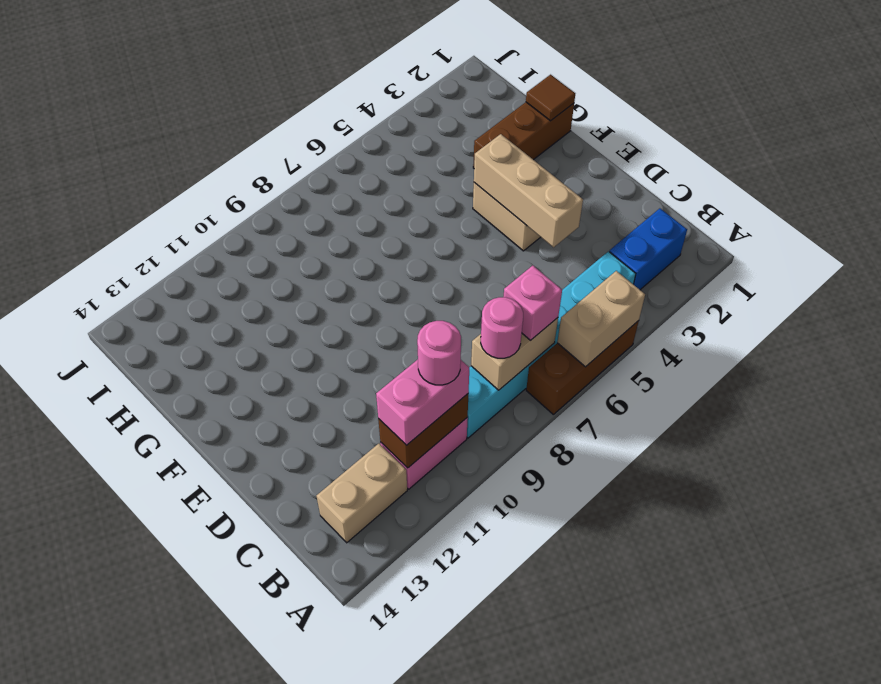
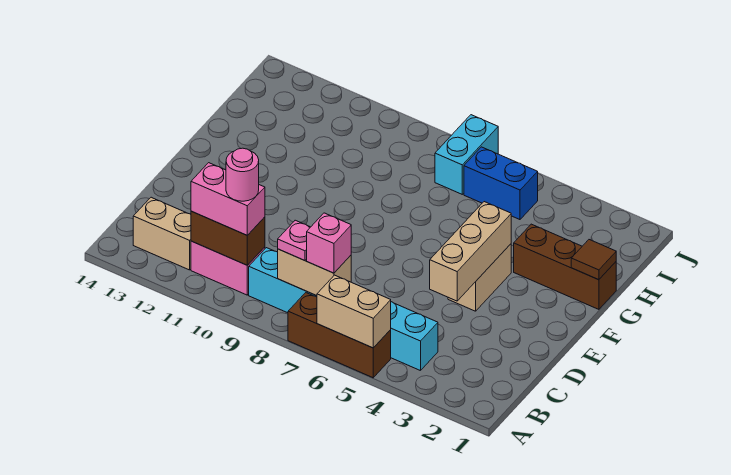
blue brick B2:B3 level 1 -> blue brick I5:I6 level 1
pink round brick B8 level 3 -> pink plate B8 level 3
none -> cyan brick I7:J7 level 1

